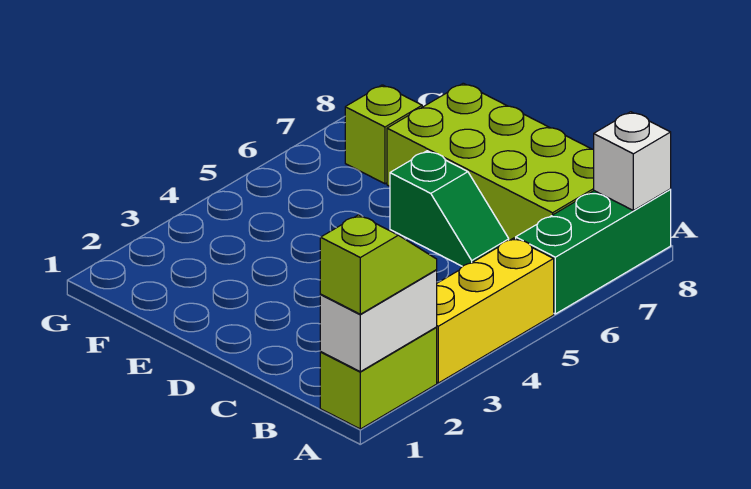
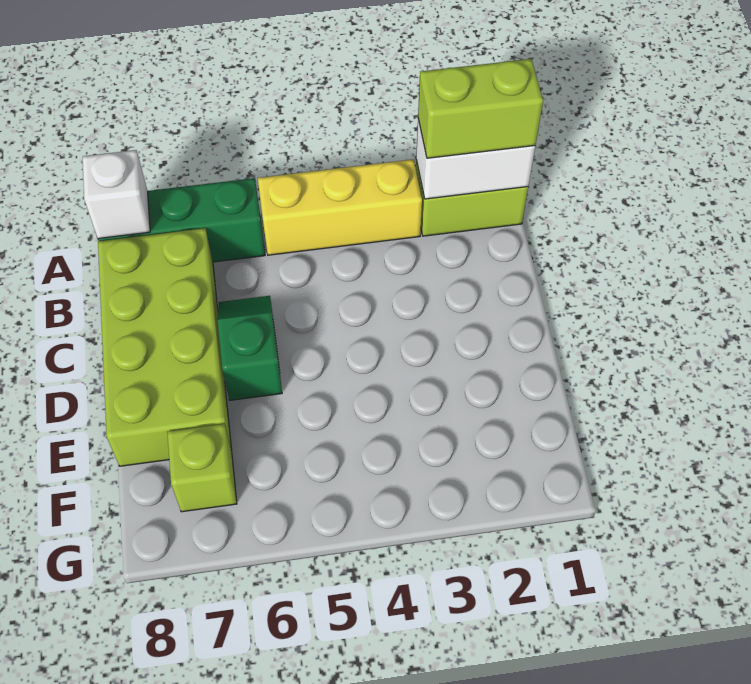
lime slope A1:A2 level 3 top 1 -> lime brick A1:A2 level 3

